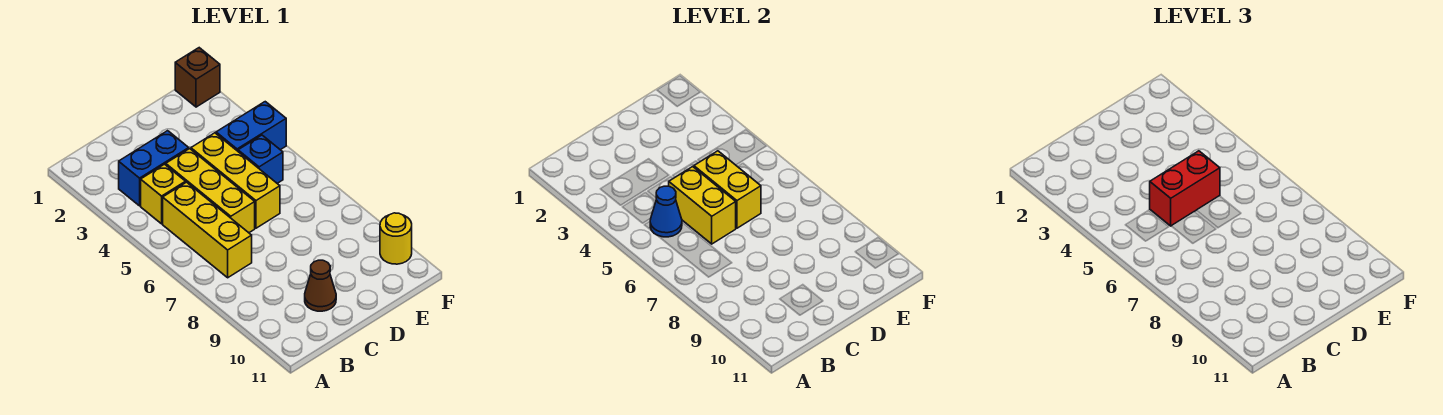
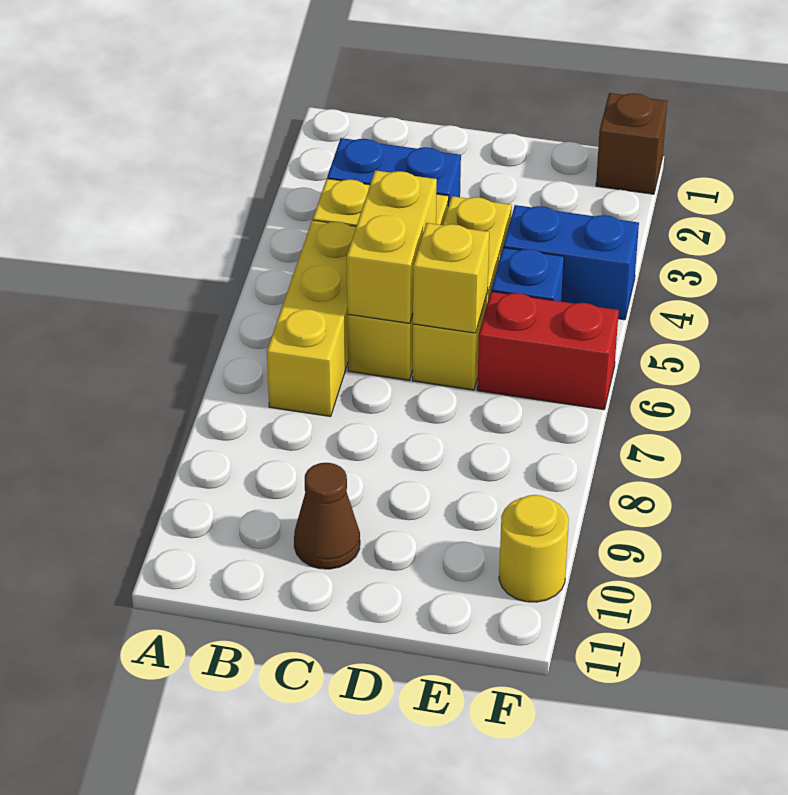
blue cone B5 level 2 -> none
red brick C5:D5 level 3 -> red brick E6:F6 level 1
yellow brick D5:D6 level 2 -> yellow brick D6 level 2

